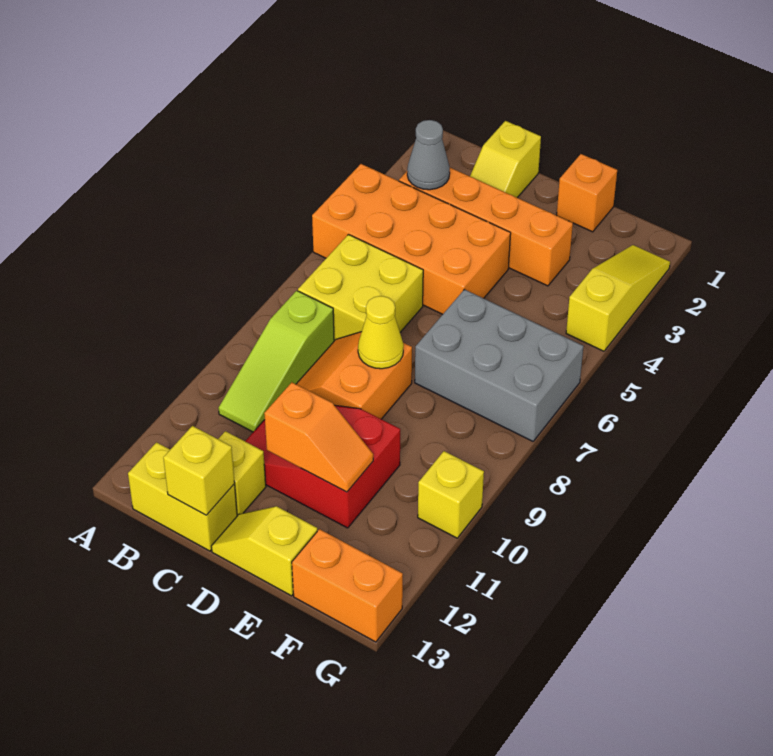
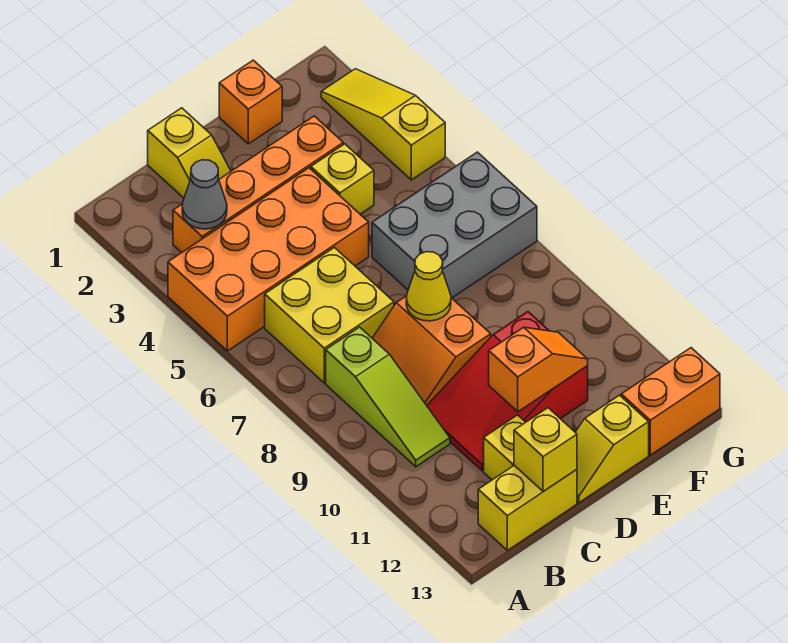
yellow brick G10 level 1 -> yellow brick E4 level 1

